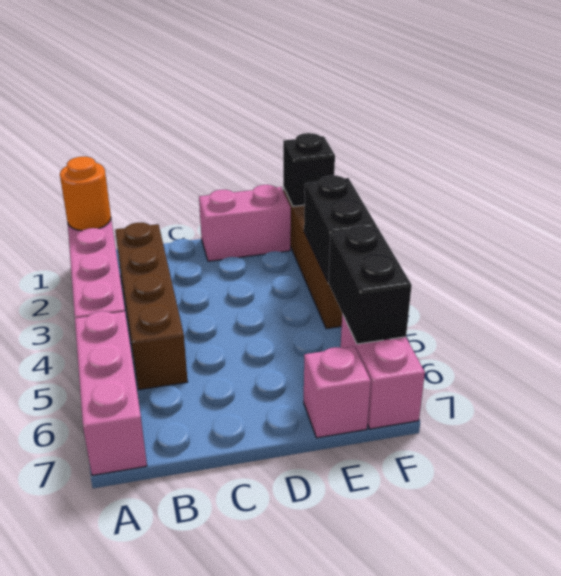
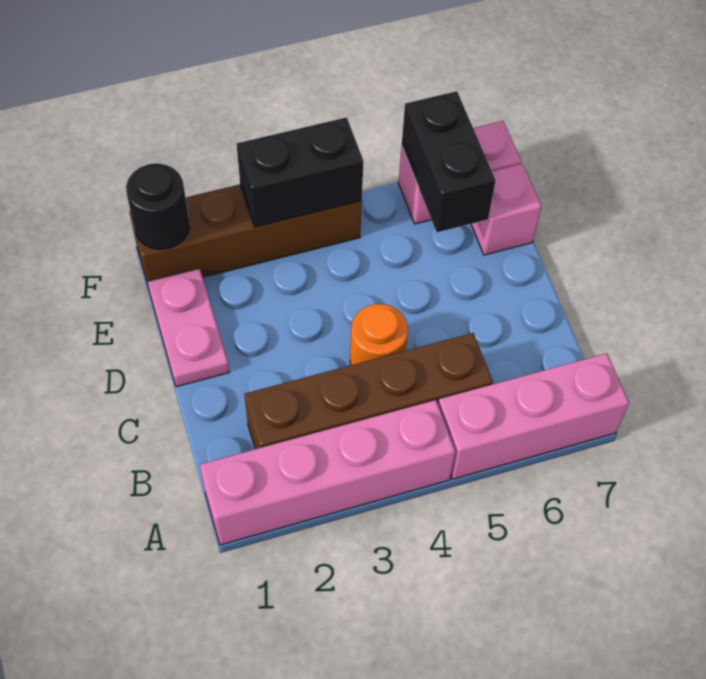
orange round brick A1 level 2 -> orange round brick C4 level 1
pink brick D1:E1 level 1 -> pink plate D1:E1 level 1
black brick F1 level 2 -> black round brick F1 level 2
black brick F5:F6 level 2 -> black brick E6:F6 level 2

